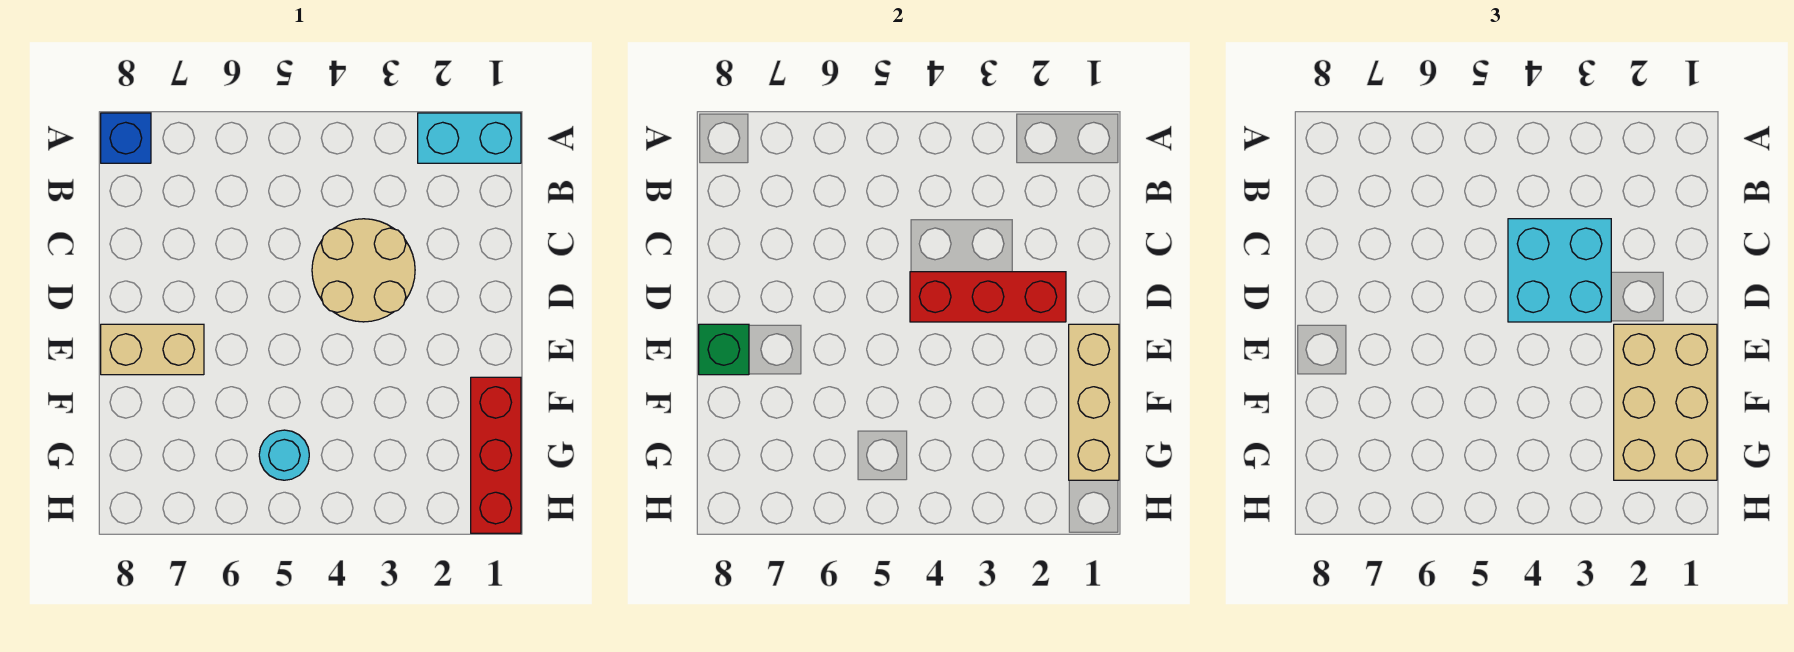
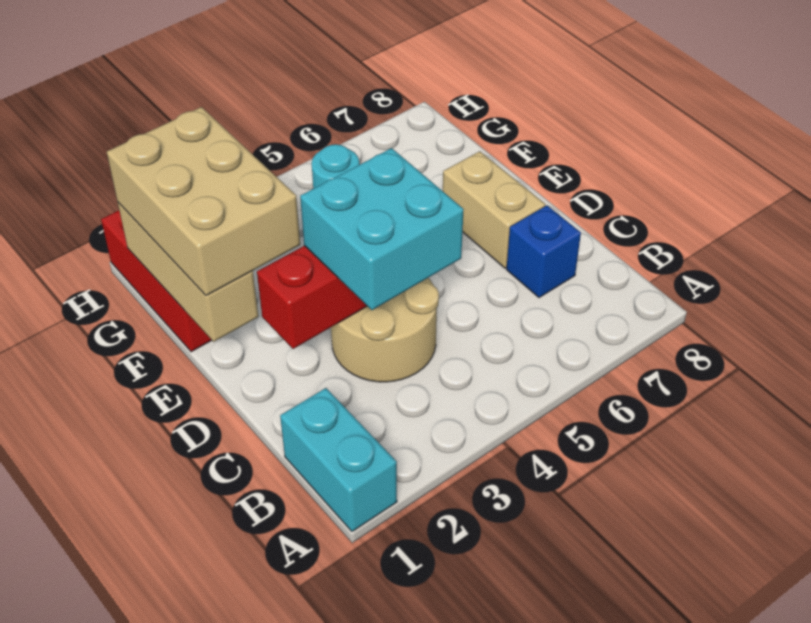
cyan brick A1:A2 level 1 -> cyan brick A1:B1 level 1
blue brick A8 level 1 -> blue brick C7 level 1
tan brick E7:E8 level 1 -> tan brick D7:E7 level 1
green brick E8 level 2 -> none

